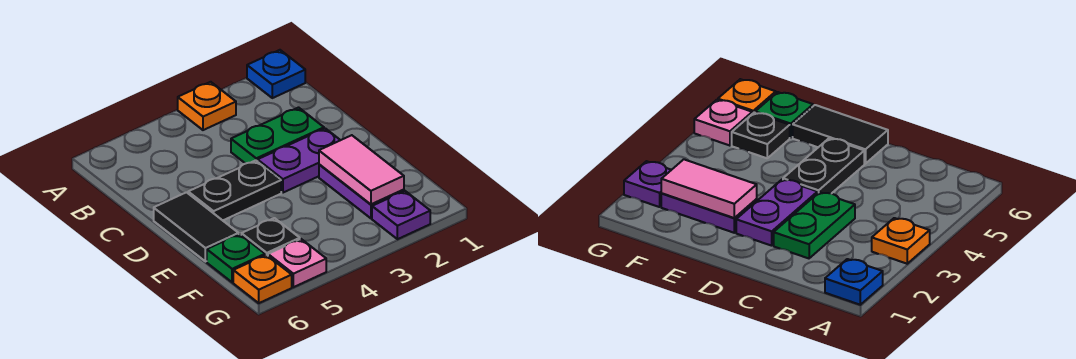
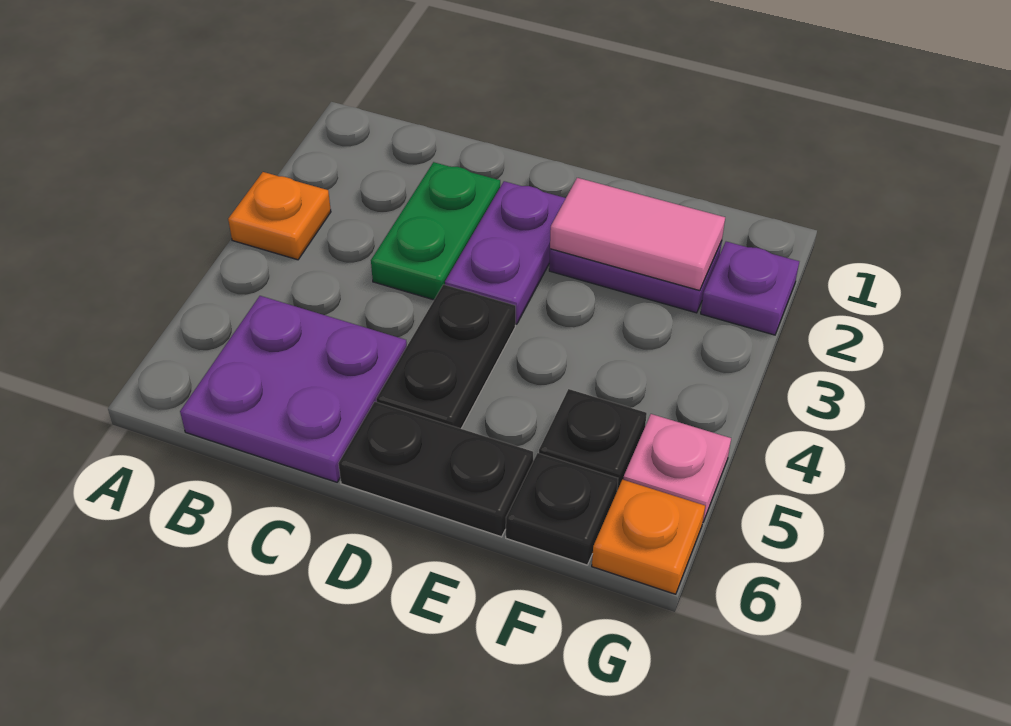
blue plate A1 level 1 -> none
none -> purple plate B5:C6 level 1
black tile D6:E6 level 1 -> black plate D6:E6 level 1
green plate F6 level 1 -> black plate F6 level 1

